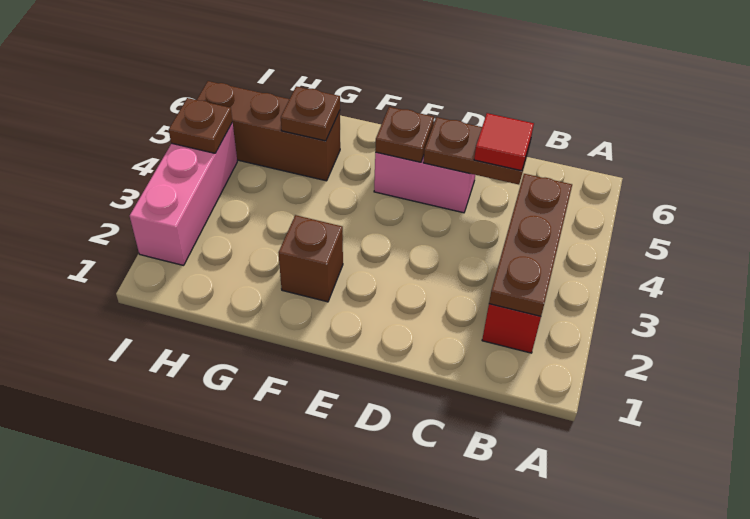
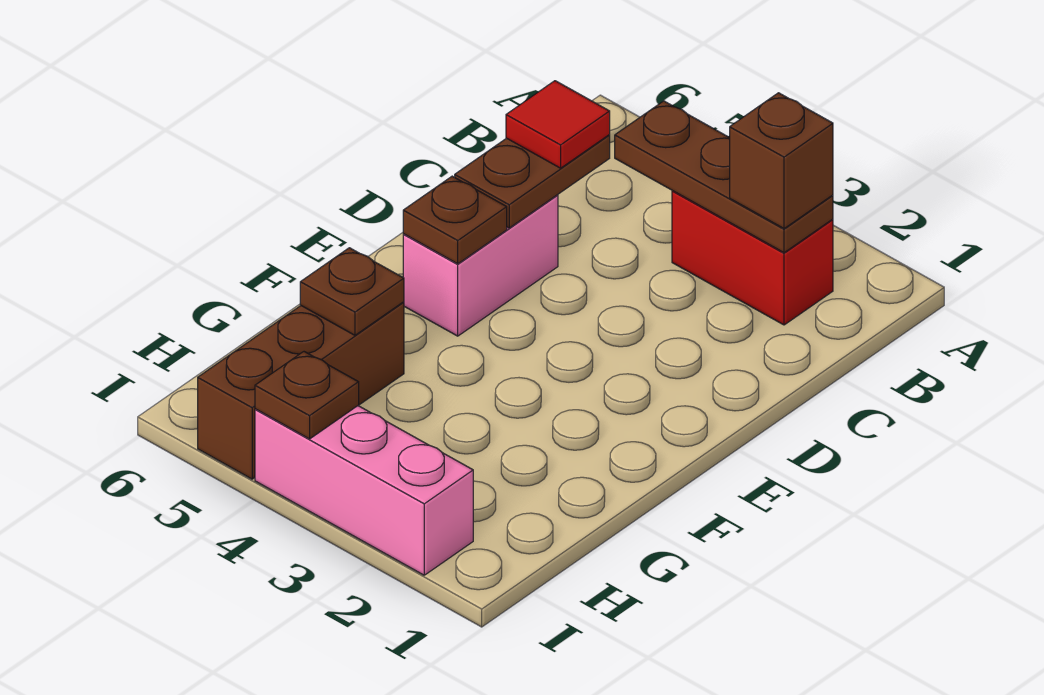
brown brick F2 level 1 -> brown brick B2 level 3

